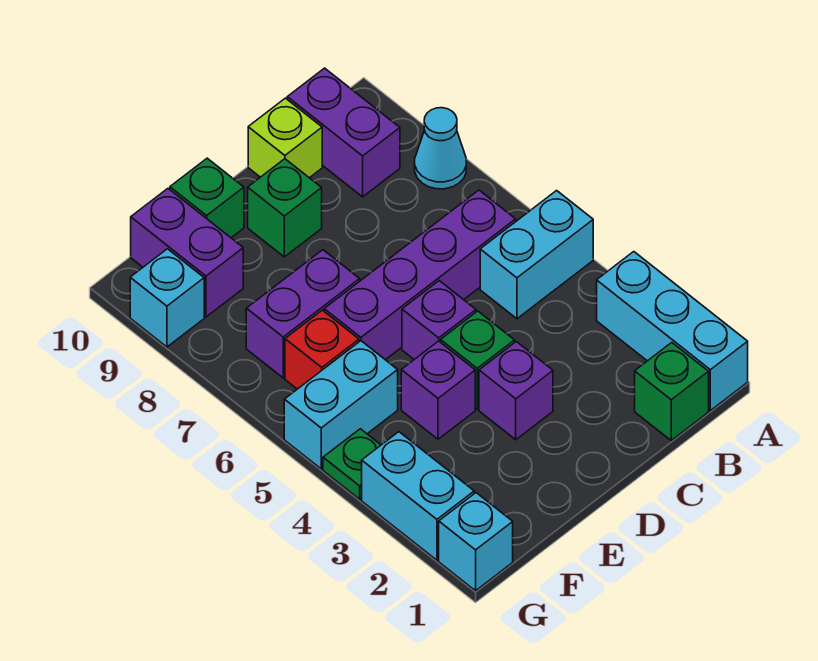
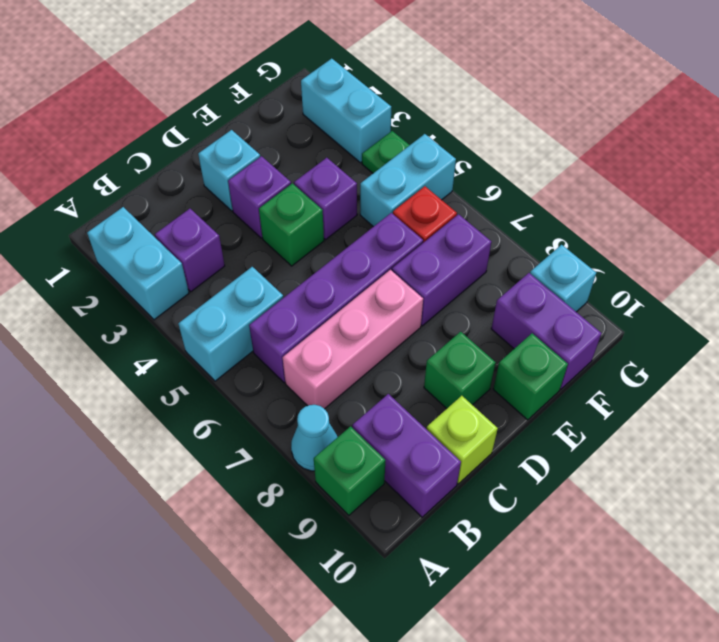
cyan brick A1:A3 level 1 -> cyan brick A2:A3 level 1
green brick B1 level 1 -> green brick A9 level 1
none -> pink brick B7:D7 level 1
purple brick D5 level 1 -> purple brick B3 level 1
cyan brick G1 level 1 -> cyan brick D2 level 1

